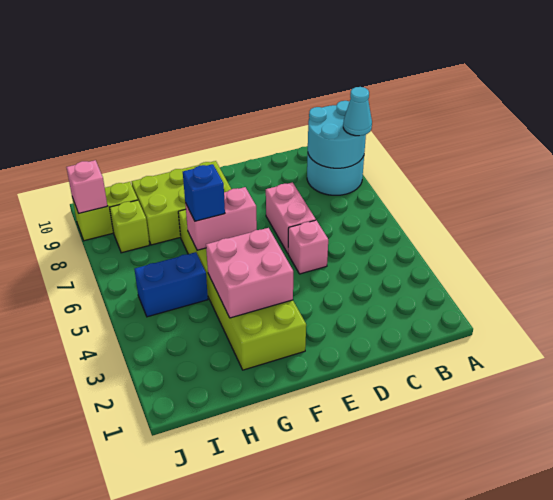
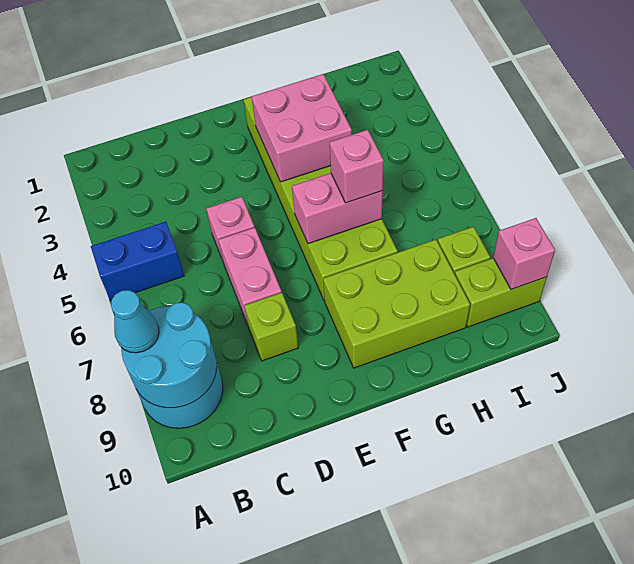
none -> lime brick D8 level 1
blue brick G6 level 3 -> pink brick G6 level 3
blue brick H5:I5 level 1 -> blue brick A5:B5 level 1

